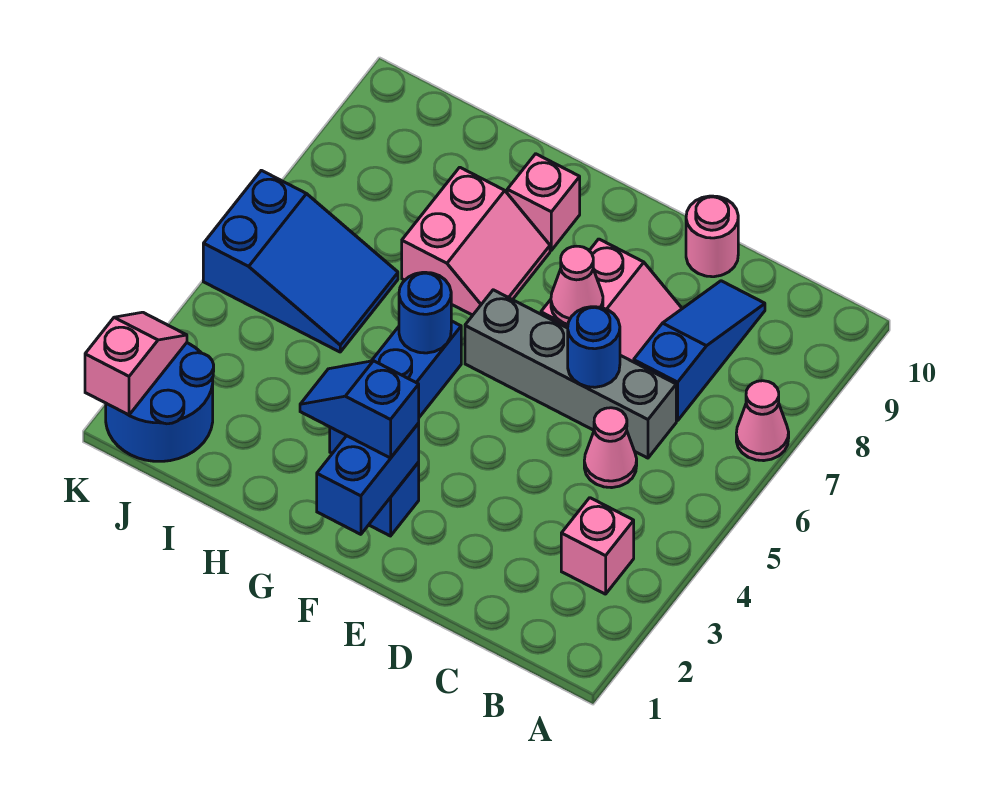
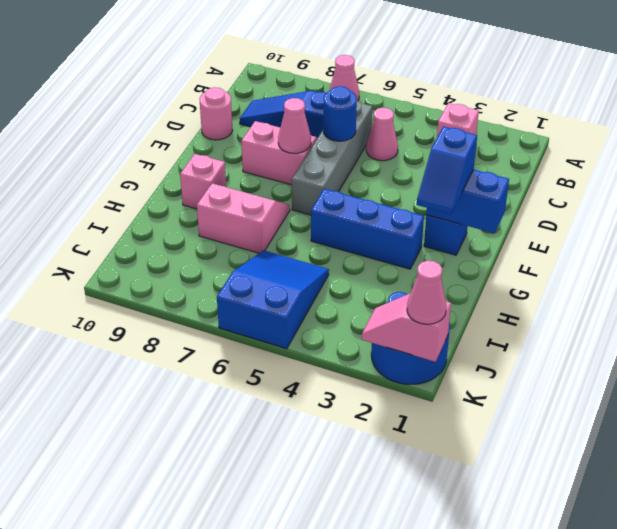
blue round brick G5 level 2 -> none
none -> pink cone K1 level 3

